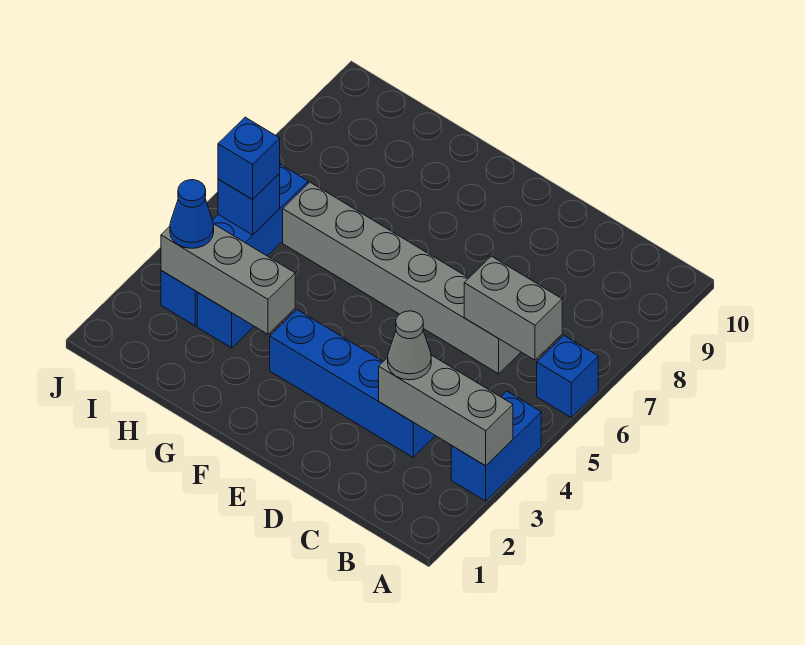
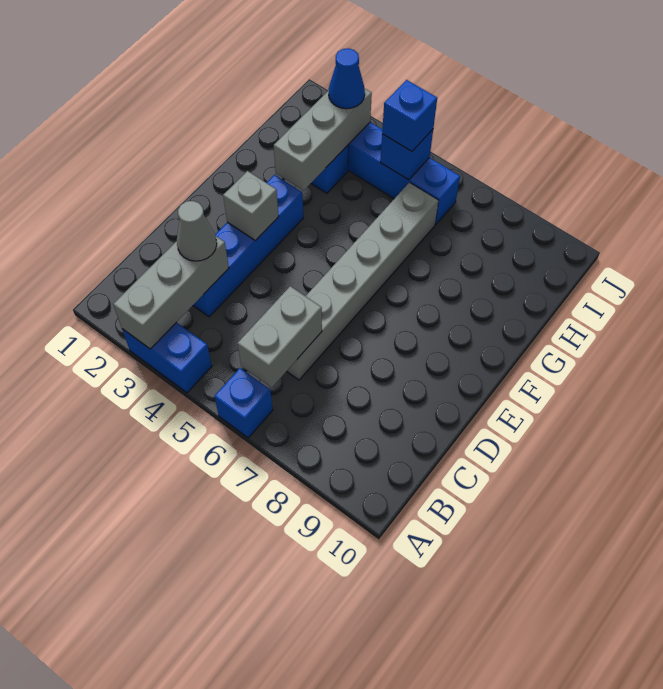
none -> grey brick E3 level 2

